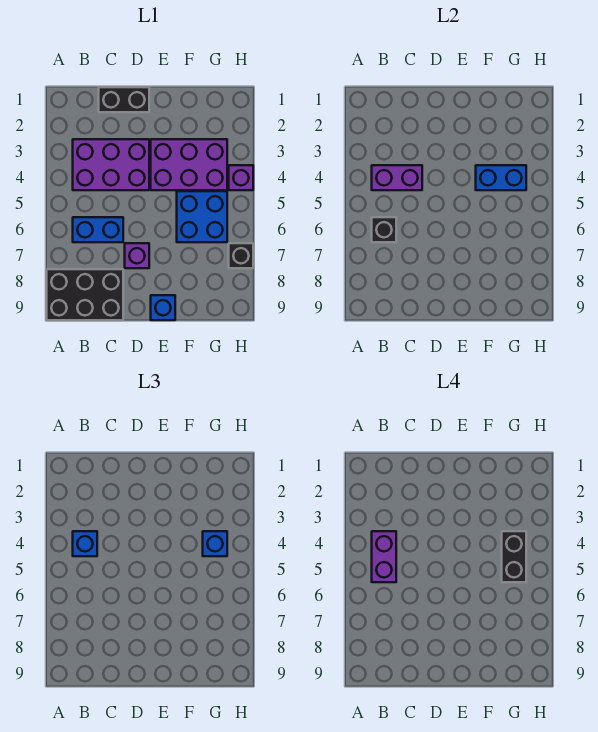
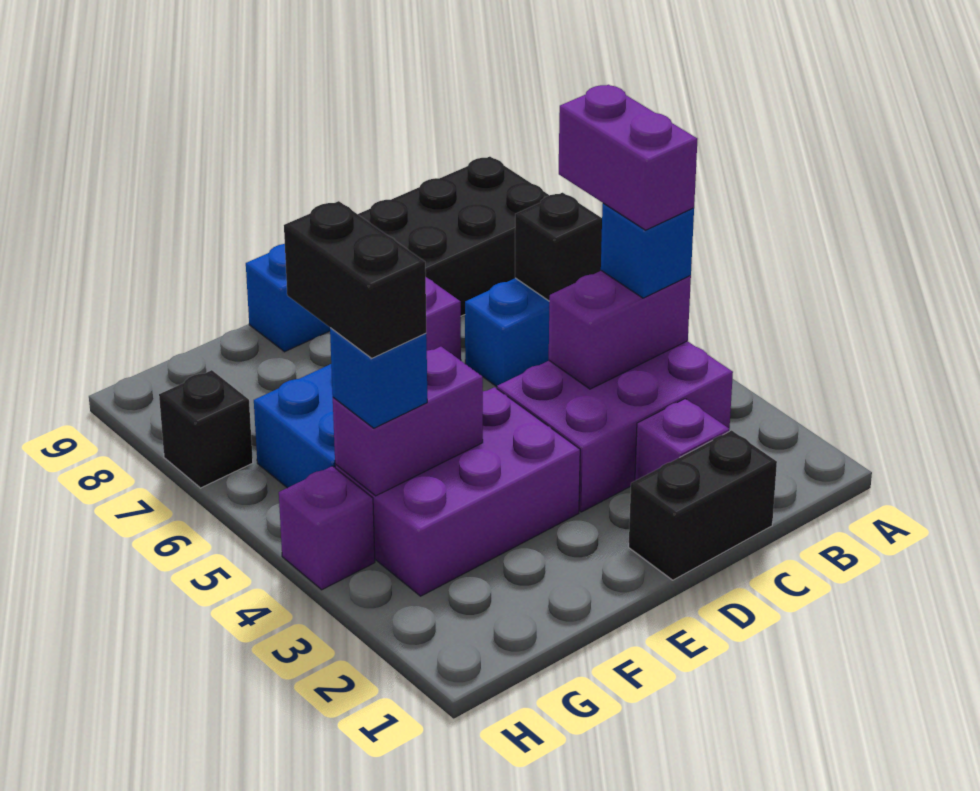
none -> purple brick C2 level 1
blue brick F4:G4 level 2 -> purple brick F4:G4 level 2

